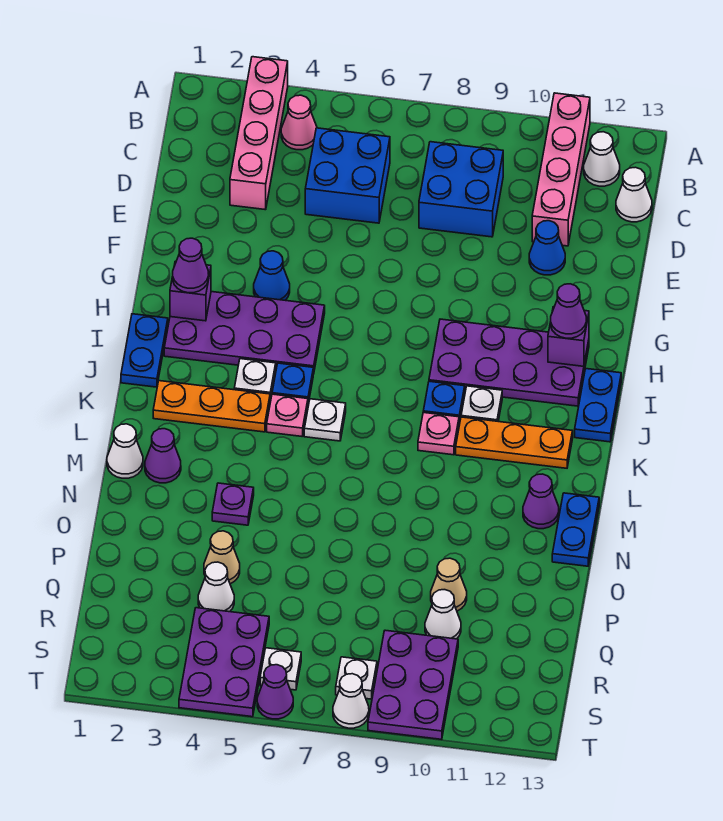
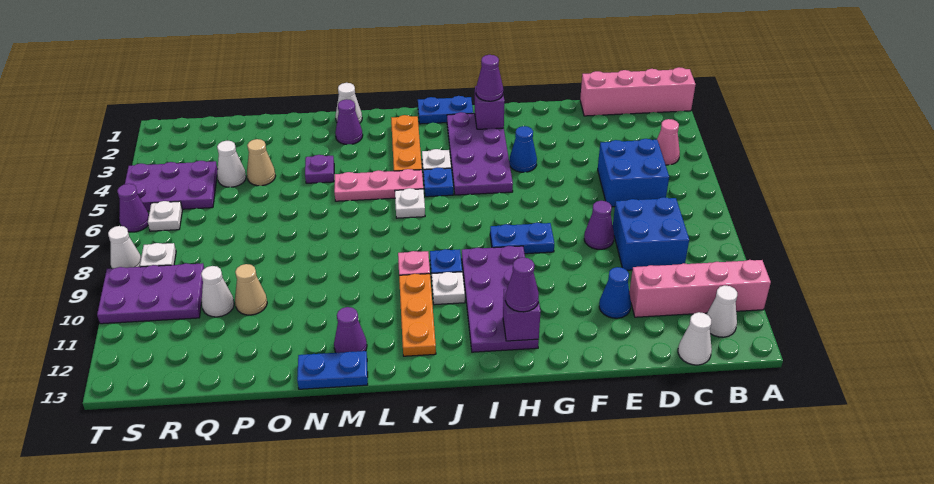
pink brick A3:D3 level 1 -> pink brick A1:D1 level 1
none -> purple cone E8 level 1
blue plate I13:J13 level 1 -> blue plate G8:H8 level 1
pink plate K5 level 1 -> pink plate K5:M5 level 1

